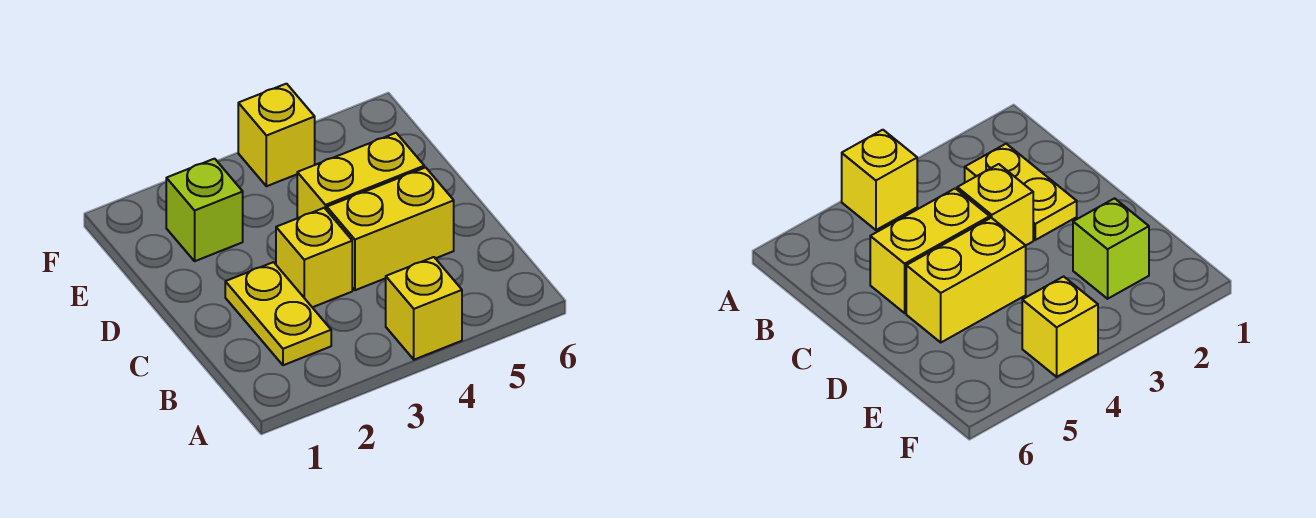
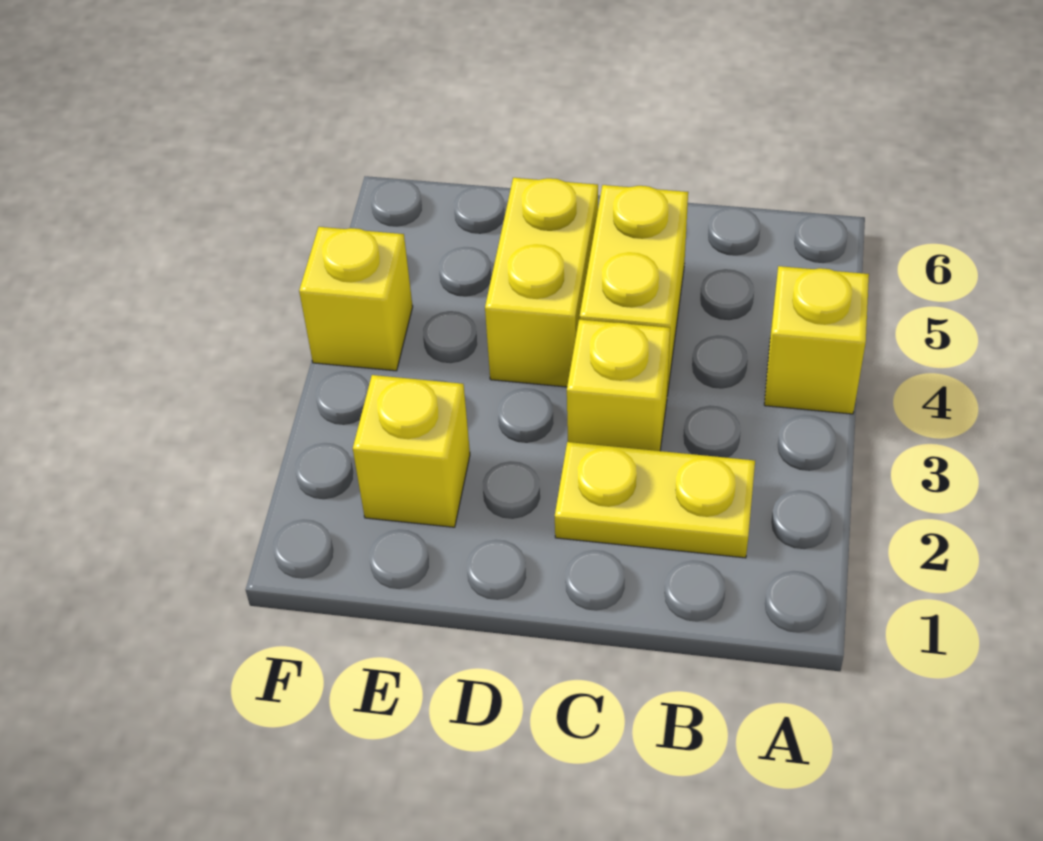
lime brick E2 level 1 -> yellow brick E2 level 1

